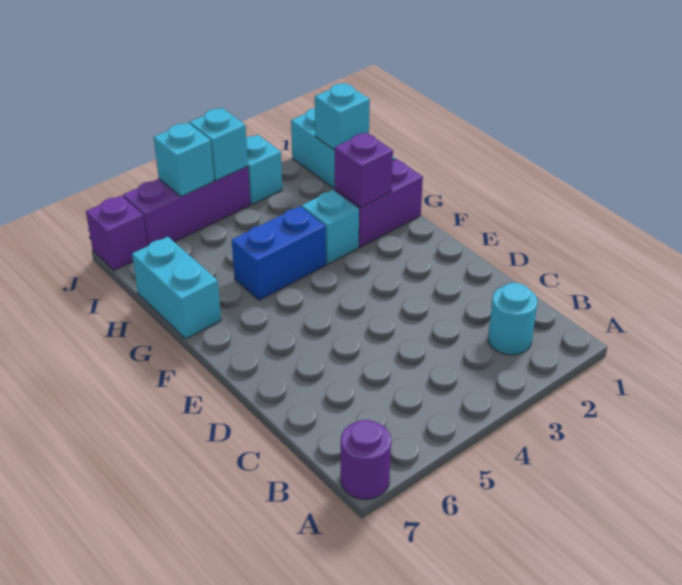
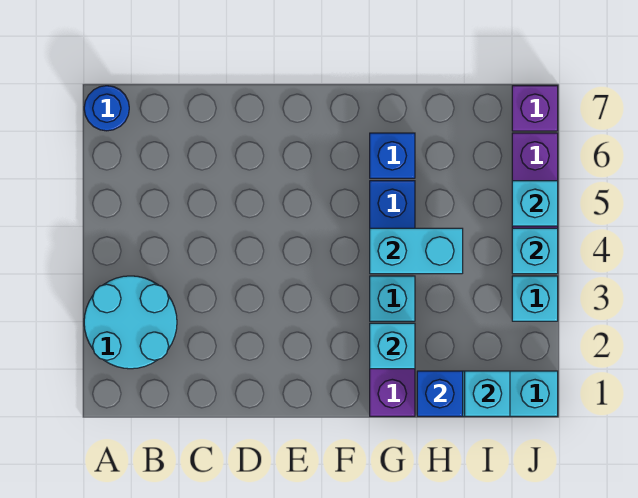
purple round brick A7 level 1 -> blue round brick A7 level 1
cyan round brick B2 level 1 -> cyan round brick A2:B3 level 1
purple brick G2 level 2 -> cyan brick G2 level 2
none -> blue brick G6 level 1
cyan brick G7:H7 level 1 -> cyan brick G4:H4 level 2
none -> blue brick H1 level 2

